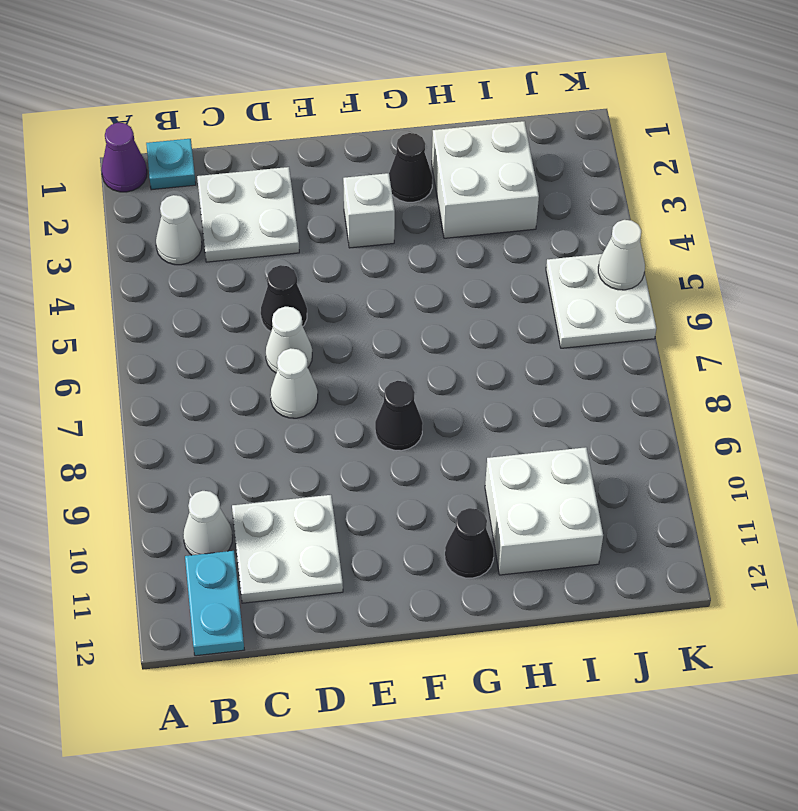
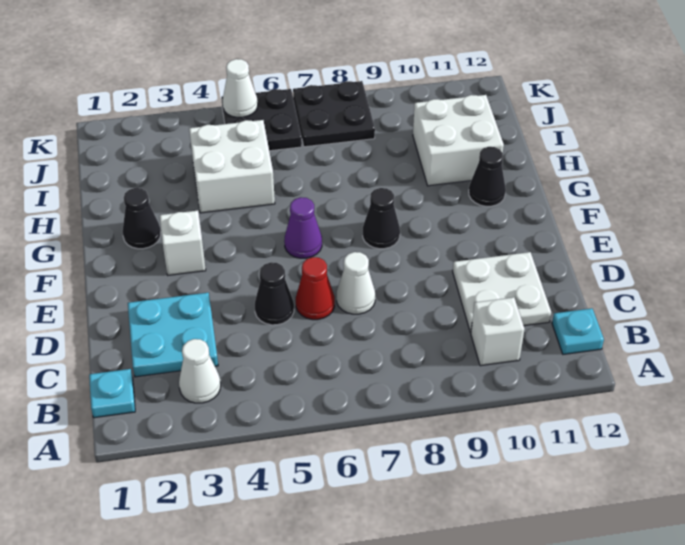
purple cone A1 level 1 -> purple cone F6 level 1
white cone B10 level 1 -> white brick B10 level 1
cyan plate B11:B12 level 1 -> cyan plate B12 level 1
white plate C2:D3 level 1 -> cyan plate C2:D3 level 1
white cone D6 level 1 -> red cone D6 level 1
white brick H2:I3 level 1 -> white brick H4:I5 level 1
white plate J5:K6 level 1 -> black plate J5:K6 level 1
none -> black plate J7:K8 level 1

